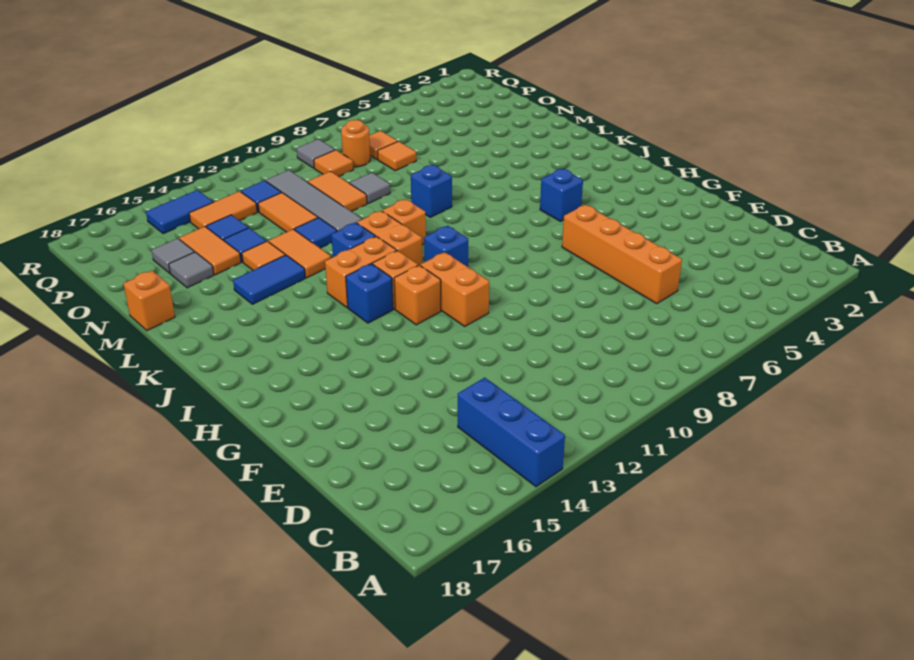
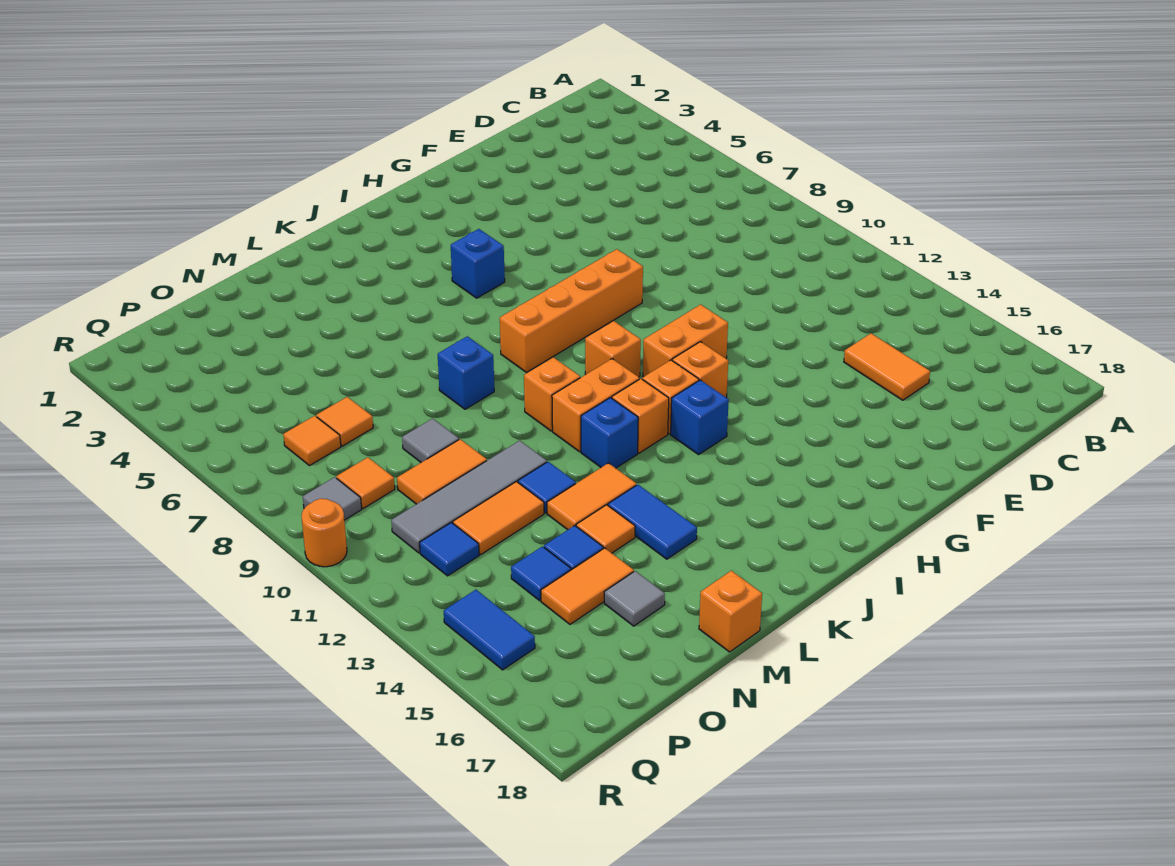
blue brick A14:C14 level 1 -> none
orange brick D6:G6 level 1 -> orange brick G8:J8 level 1
blue brick I10 level 1 -> orange brick I10 level 1
orange brick J12:J13 level 1 -> orange brick J12 level 1
grey tile O16 level 1 -> none
orange round brick P8 level 1 -> orange round brick R10 level 1
orange tile P13:P14 level 1 -> orange tile D14:D15 level 1

